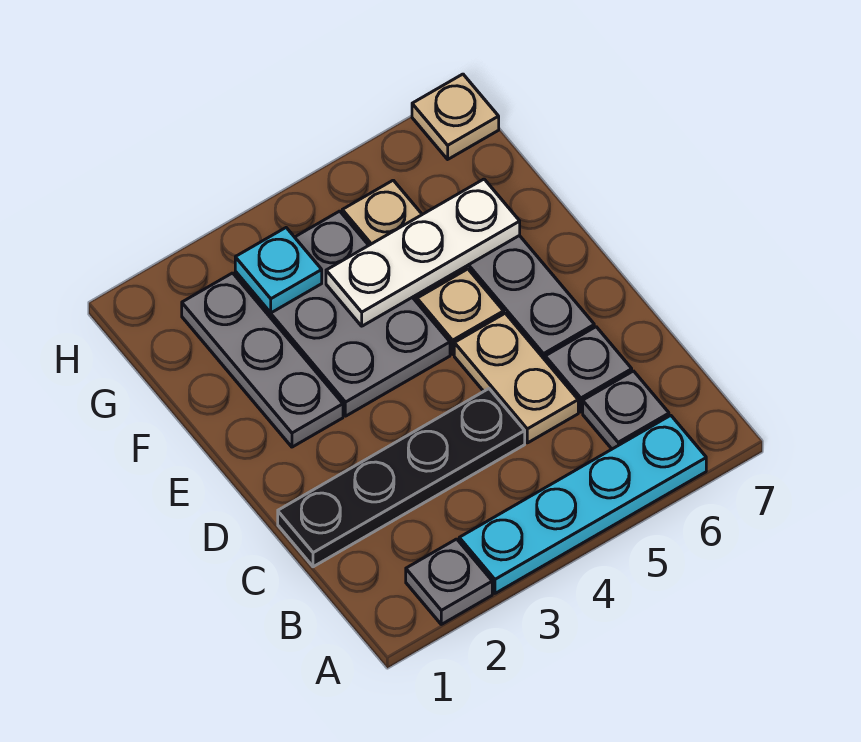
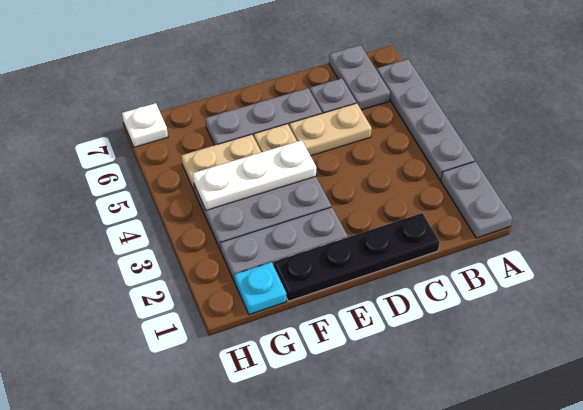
grey plate A2 level 1 -> grey plate A1:A2 level 1
cyan plate A3:A6 level 1 -> grey plate A3:A6 level 1
grey plate B6 level 1 -> grey plate B6:B7 level 1
black plate C1:C4 level 1 -> black plate C1:F1 level 1
white plate F4:F6 level 2 -> white plate E4:G4 level 2
cyan plate G3 level 2 -> cyan plate G1 level 1
tan plate H7 level 1 -> white plate H7 level 1

